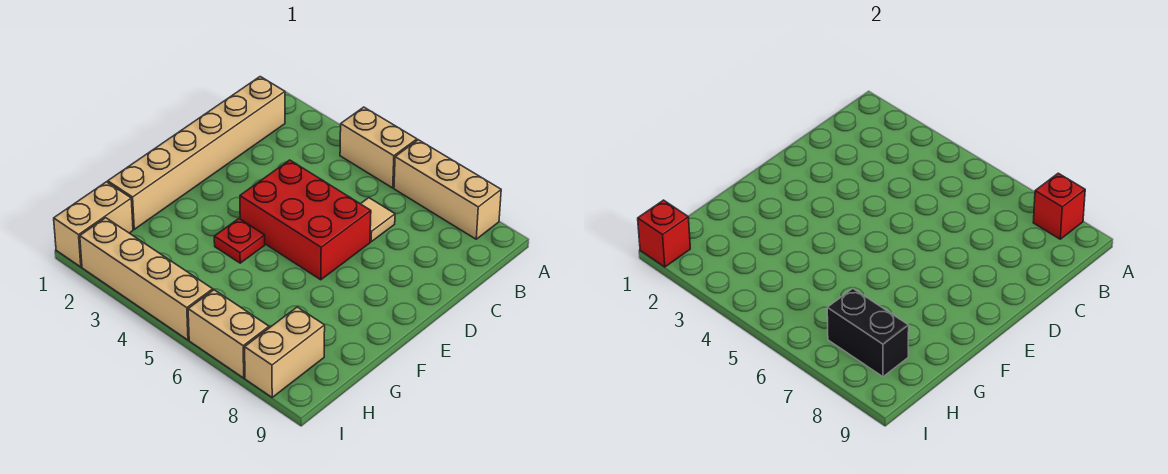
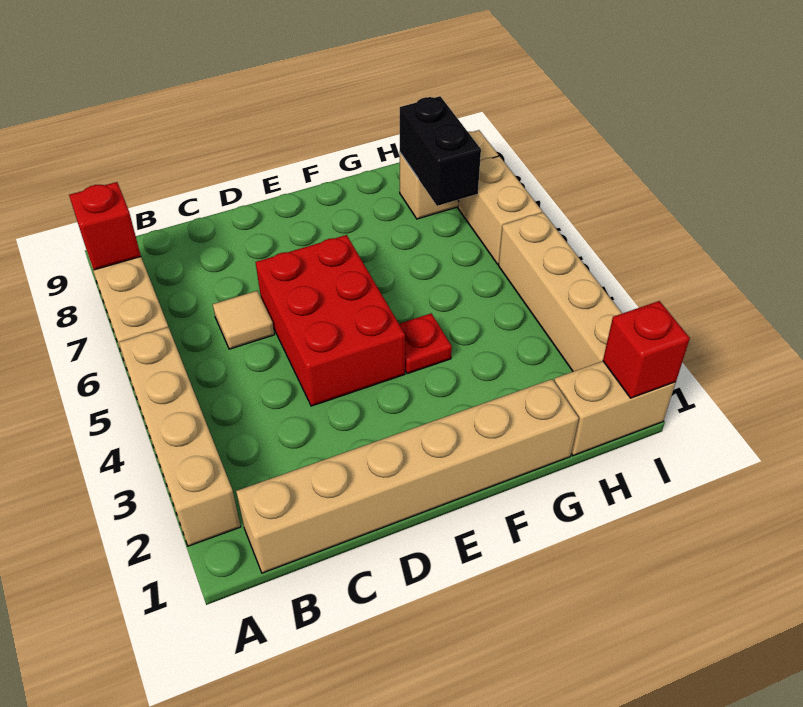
tan brick A4:A5 level 1 -> tan brick A2:A5 level 1

